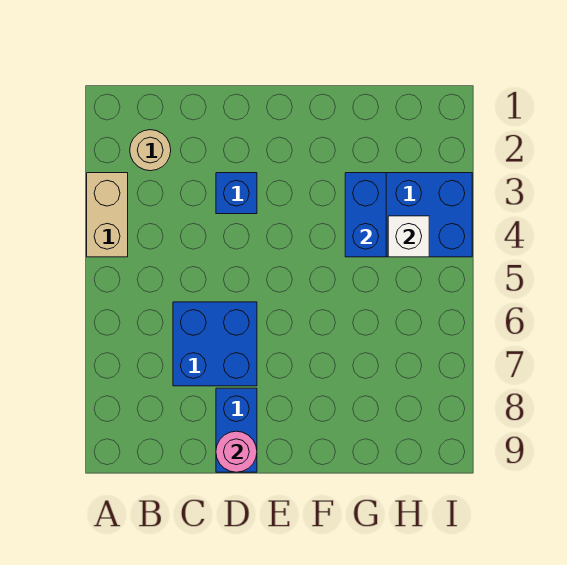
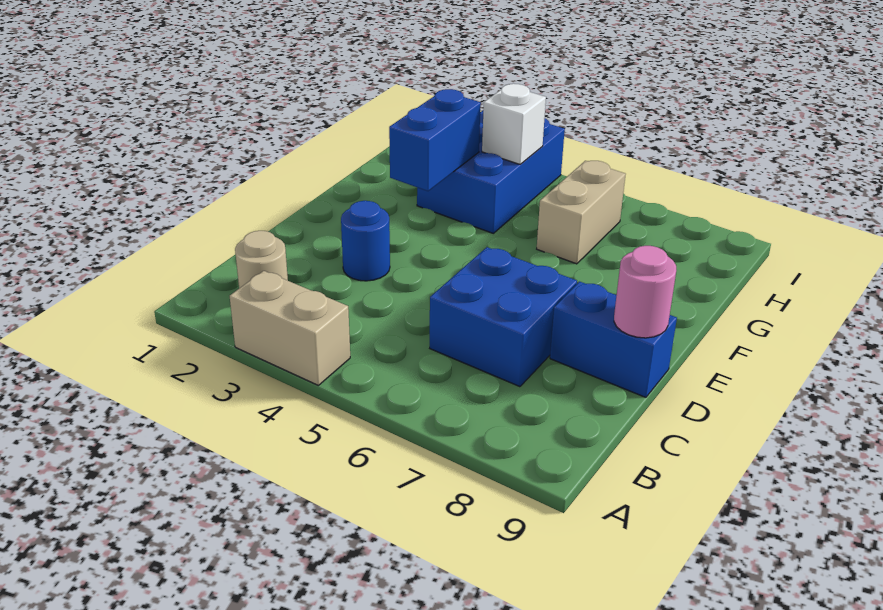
blue brick D3 level 1 -> blue round brick D3 level 1
blue brick G3:G4 level 2 -> blue brick F3:G3 level 2
none -> tan brick G6:H6 level 1

